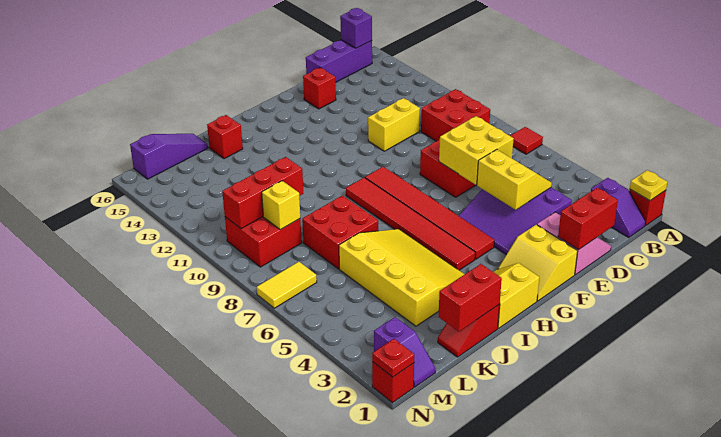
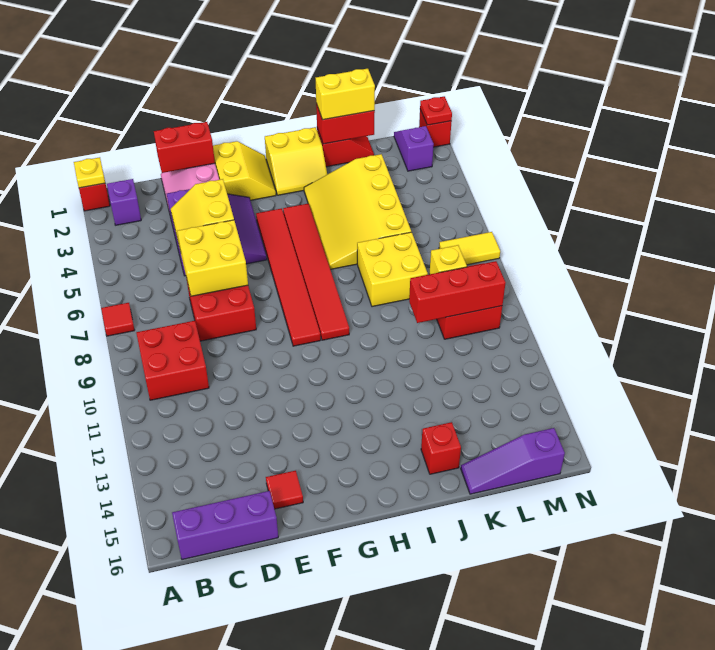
purple brick B16 level 2 -> none
yellow brick D11:E11 level 1 -> yellow brick J1:K1 level 3
red brick E15 level 1 -> red tile E15 level 1
red brick J7:K8 level 1 -> yellow brick J7:K8 level 1

